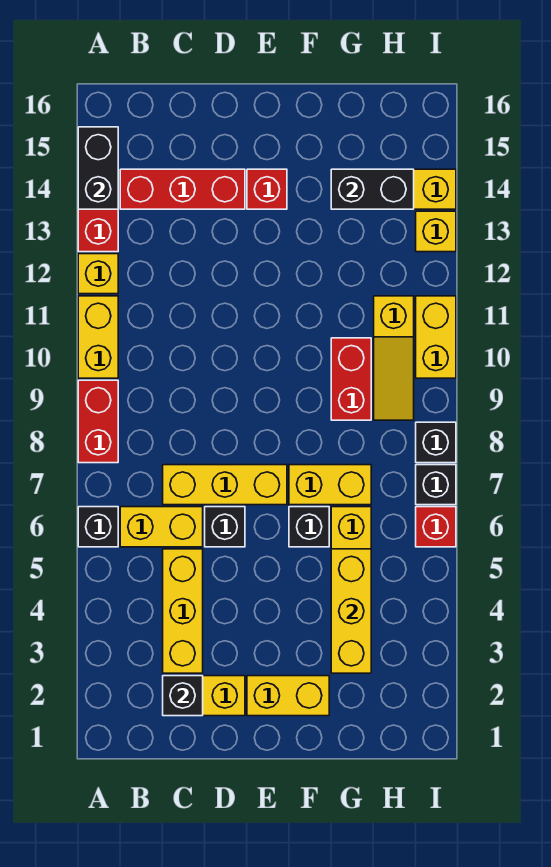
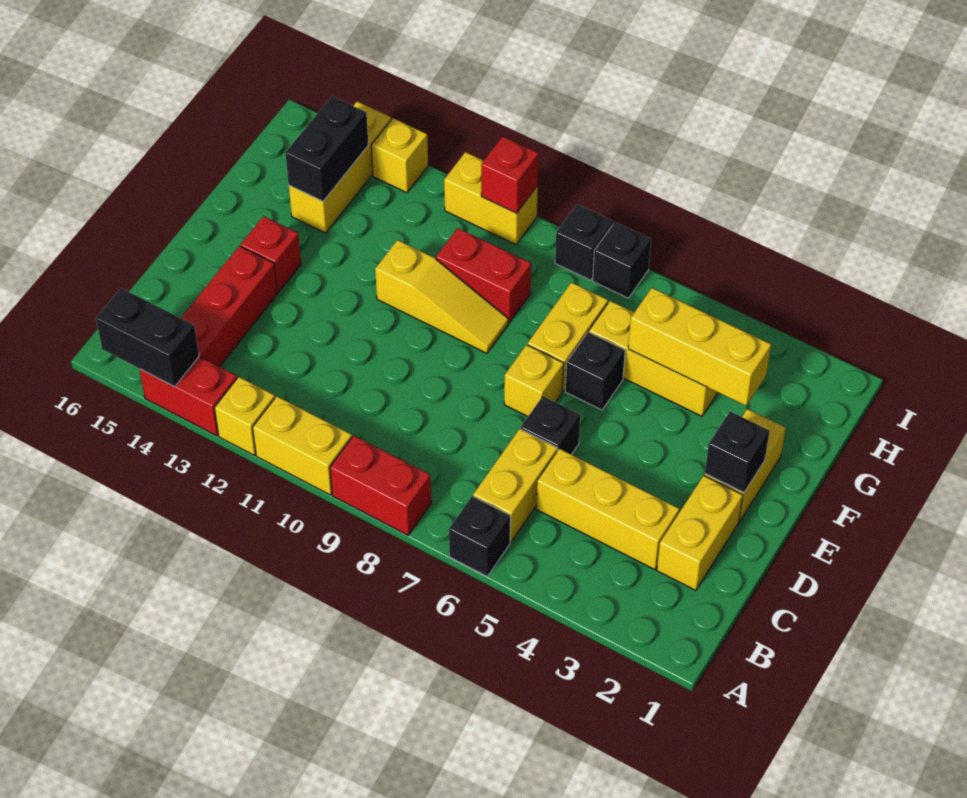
black brick C2 level 2 -> black brick E2 level 2
yellow brick C7:E7 level 1 -> yellow brick E7 level 1
yellow slope H9:H11 level 1 top 11 -> yellow slope F9:F11 level 1 top 11
red brick I6 level 1 -> red brick I10 level 2

